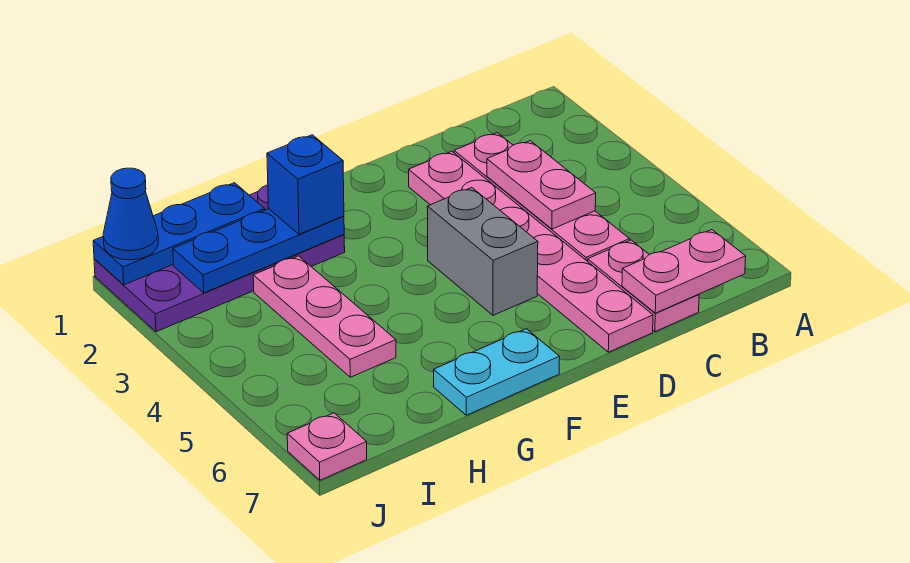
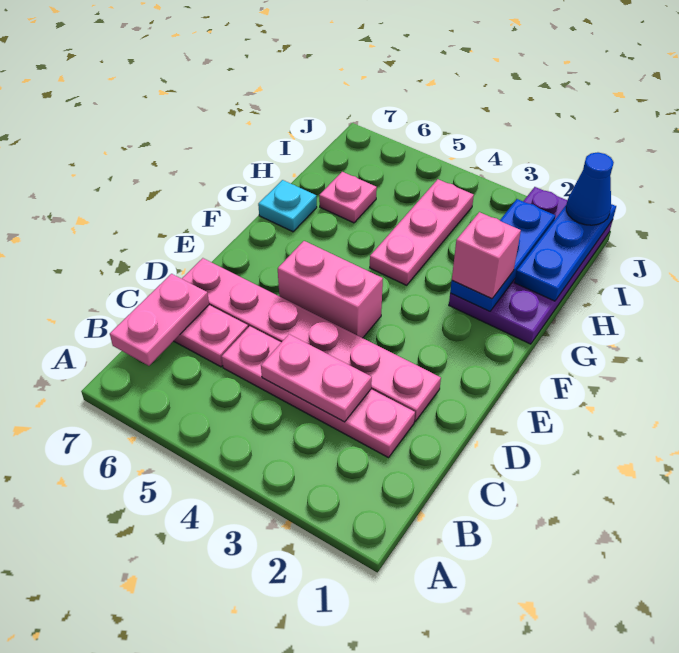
grey brick E4:E5 level 1 -> pink brick E4:E5 level 1
cyan plate F7:G7 level 1 -> cyan plate G7 level 1
blue brick G2 level 3 -> pink brick G2 level 3
pink plate H3:H5 level 1 -> pink plate G4:I4 level 1
pink plate J7 level 1 -> pink plate H6 level 1

